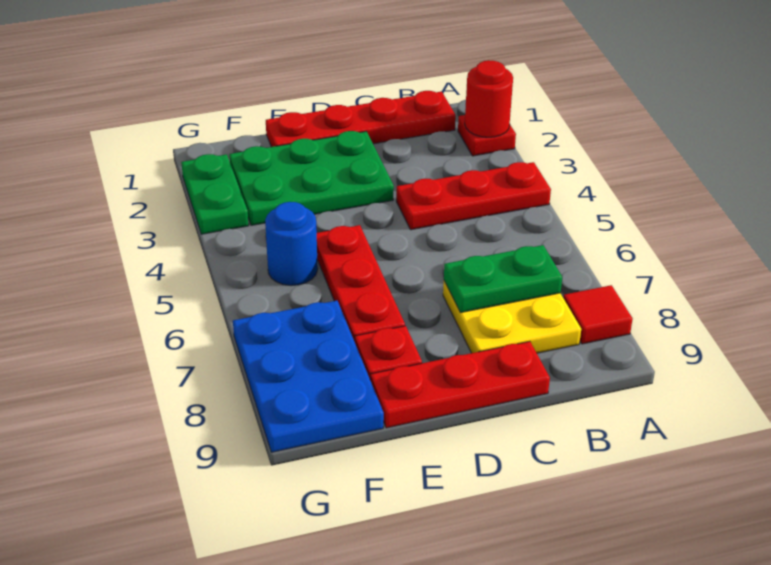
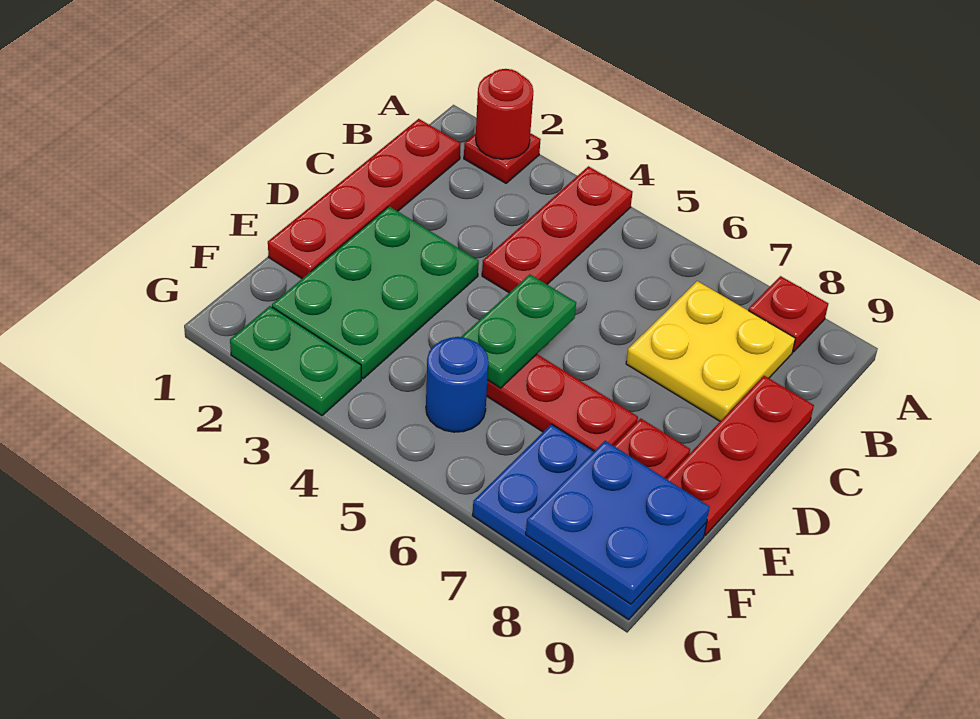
red tile A8 level 1 -> red plate A8 level 1
green plate B7:C7 level 2 -> green plate D5:E5 level 2
none -> blue plate F8:G9 level 2

